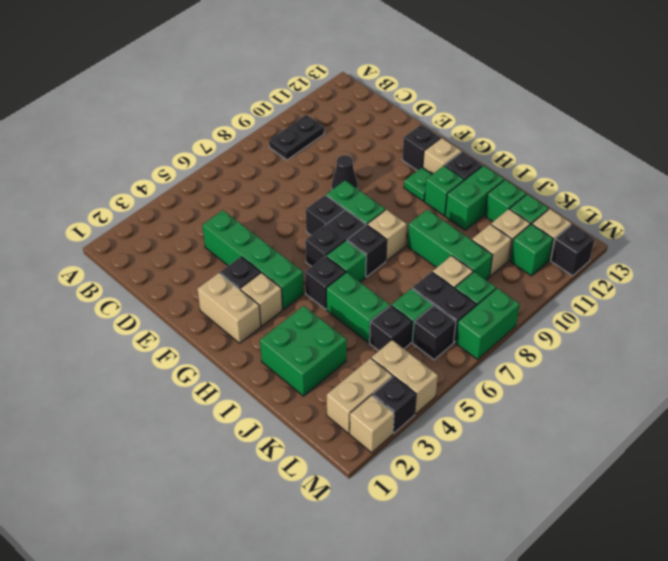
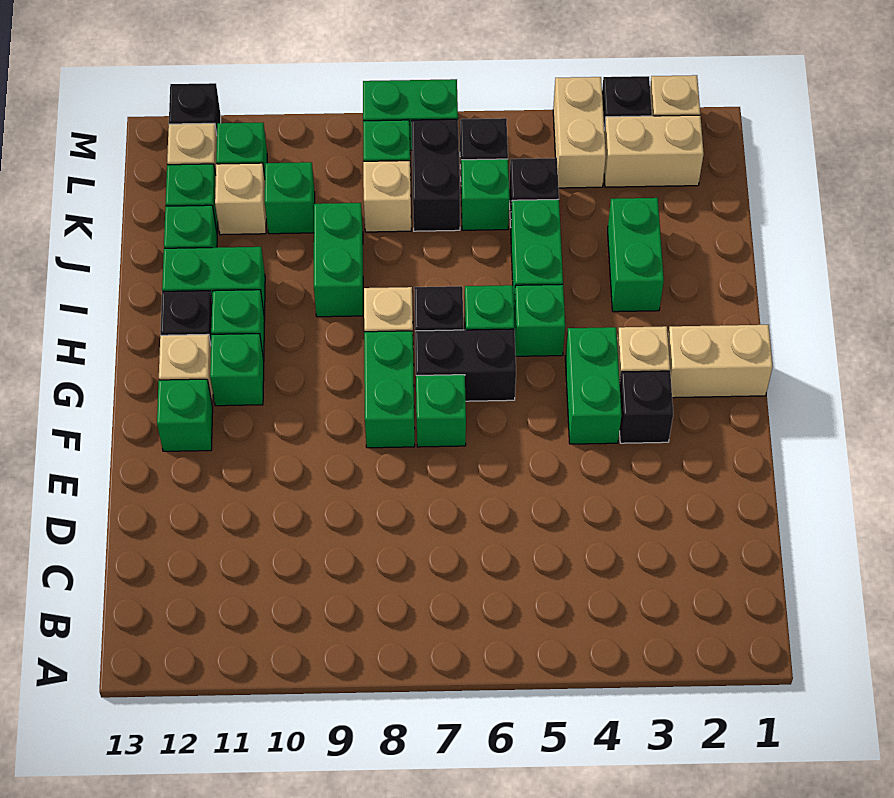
black plate B9:B10 level 1 -> none
green brick D4:G4 level 1 -> green brick F4:G4 level 1
black cone E9 level 1 -> none
tan brick F2:G2 level 1 -> tan brick G1:G2 level 1
black brick F7 level 1 -> green brick F7 level 1
black brick F12 level 1 -> green brick F12 level 1
green plate G11 level 1 -> green brick G11 level 1
black brick H5 level 1 -> green brick H5 level 1
green brick I2:J3 level 1 -> green brick I3:J3 level 1
green brick I9:K9 level 1 -> green brick I9:J9 level 1
tan brick K10 level 1 -> green brick K10 level 1

